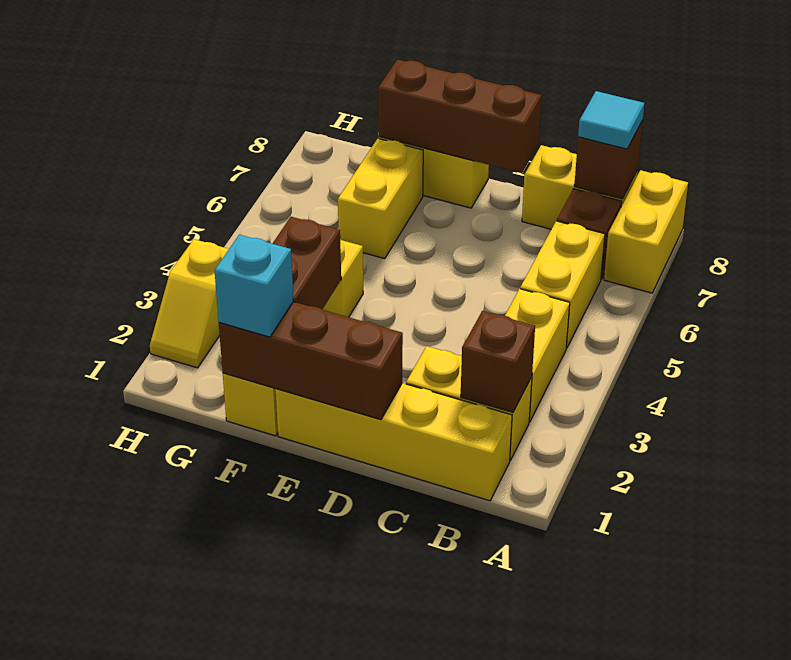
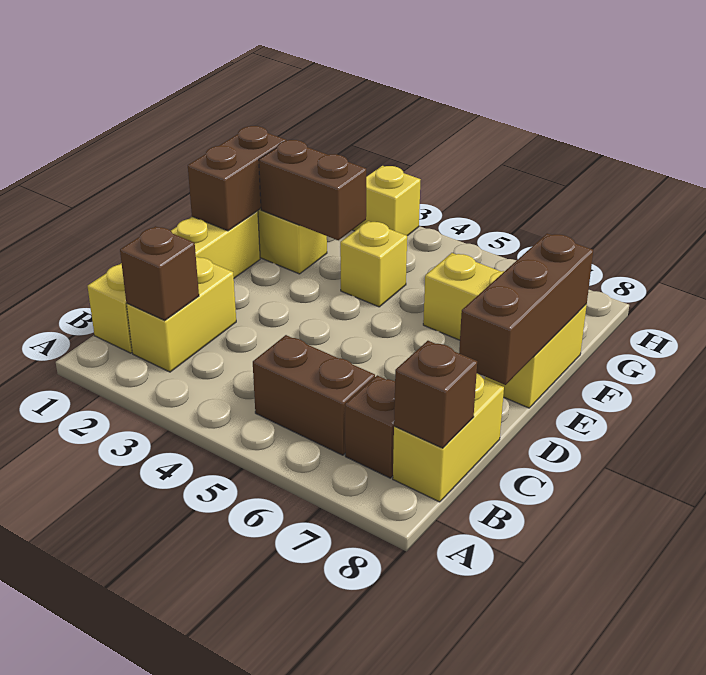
yellow brick A7:A8 level 1 -> none
yellow brick B3:B4 level 1 -> none
yellow brick B5:B6 level 1 -> brown brick B5:B6 level 1
cyan tile B8 level 3 -> none
brown brick D1:F1 level 2 -> brown brick E1:F1 level 2
cyan brick F1 level 3 -> none

